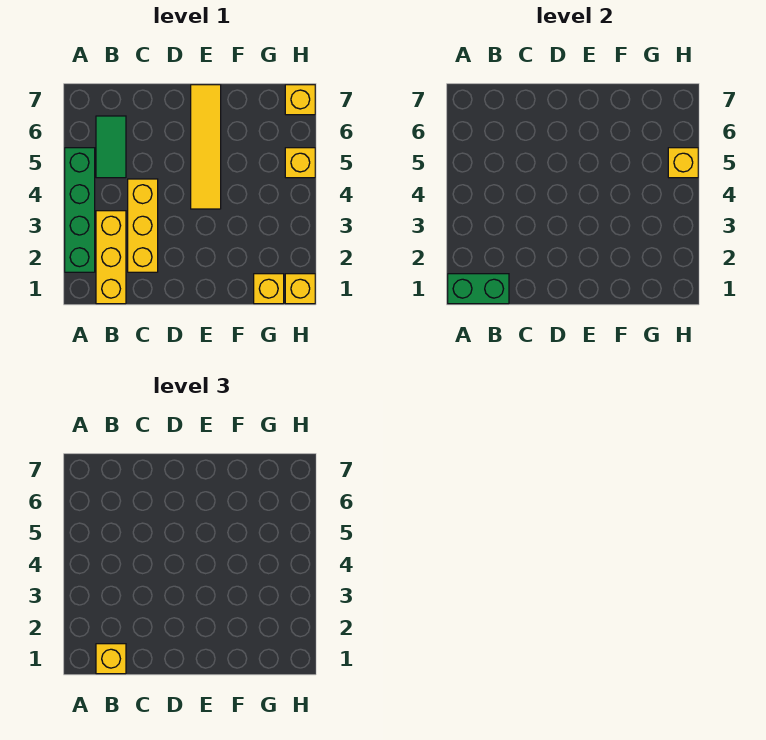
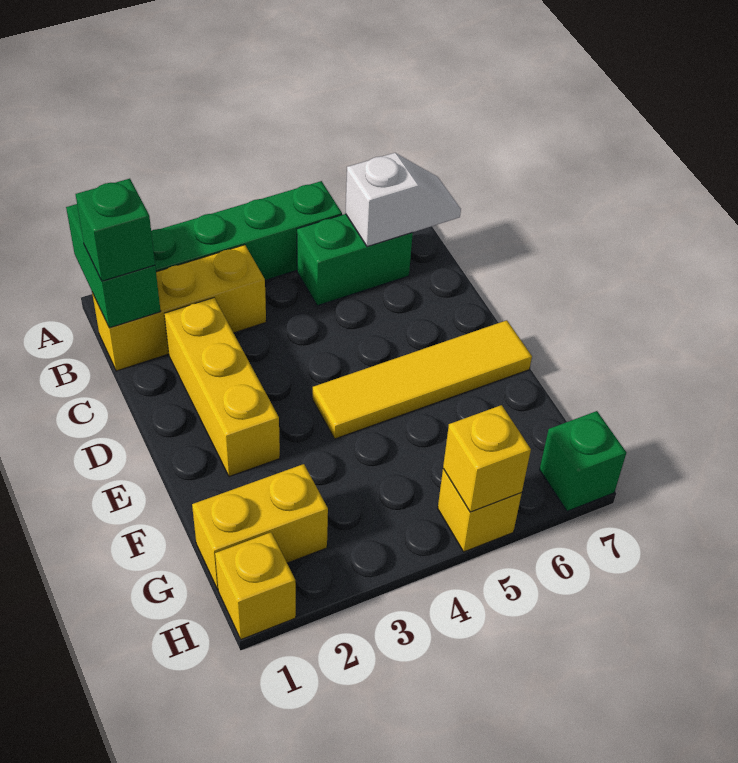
yellow brick B1 level 3 -> green brick B1 level 3
green tile B5:B6 level 1 -> green brick B5:B6 level 1
none -> white slope B6:B7 level 2 top 6
yellow brick C2:C4 level 1 -> yellow brick C2:E2 level 1
yellow brick G1 level 1 -> yellow brick G1:G2 level 1
yellow brick H7 level 1 -> green brick H7 level 1

